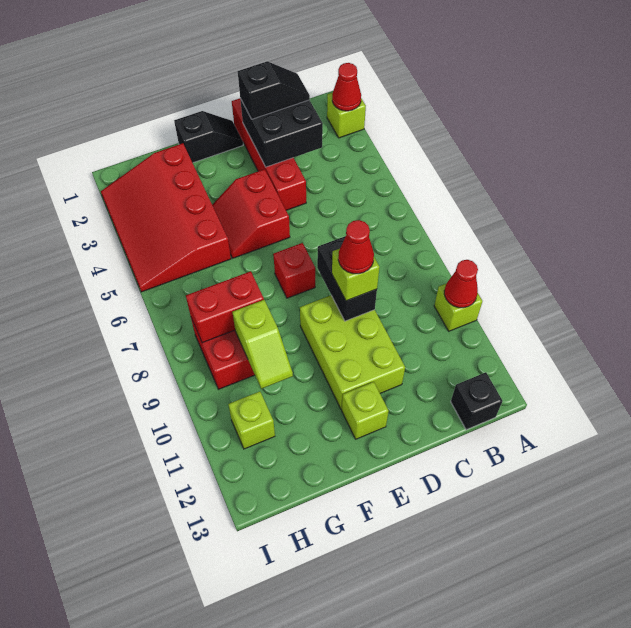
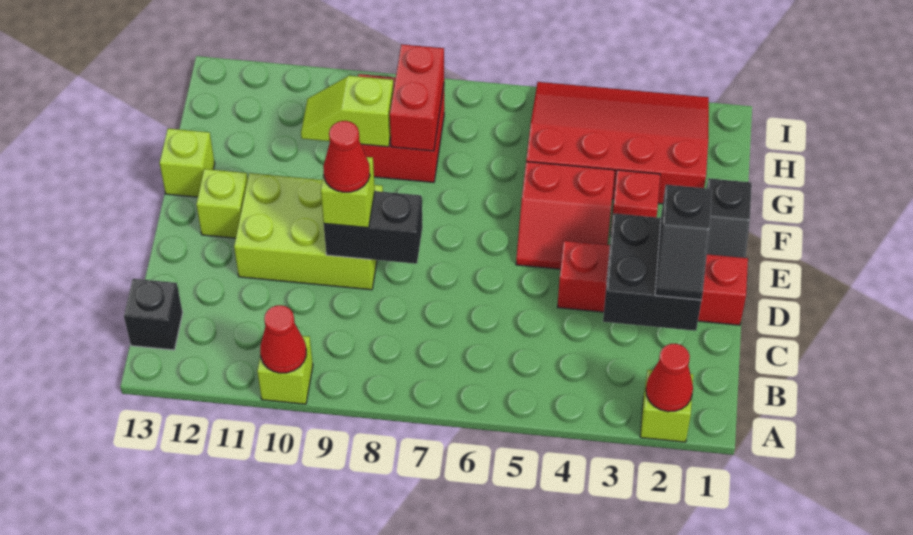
red slope E4:F5 level 1 top E -> red slope E4:F5 level 1 top F
red brick E7 level 1 -> red brick F3 level 1
lime brick H11 level 1 -> lime brick F13 level 1

